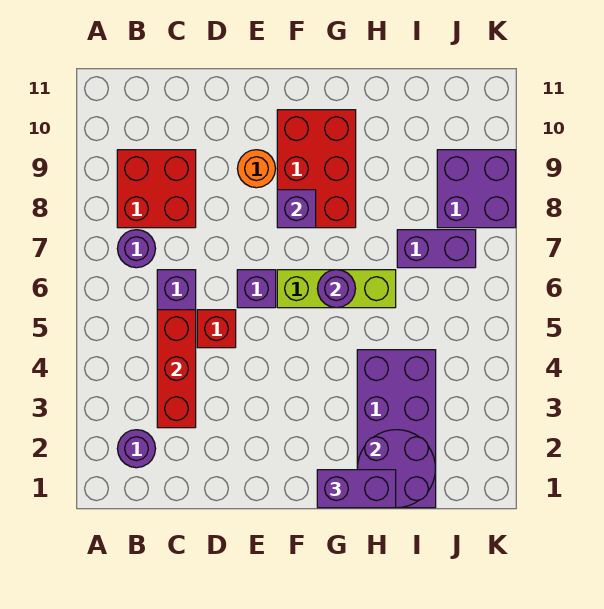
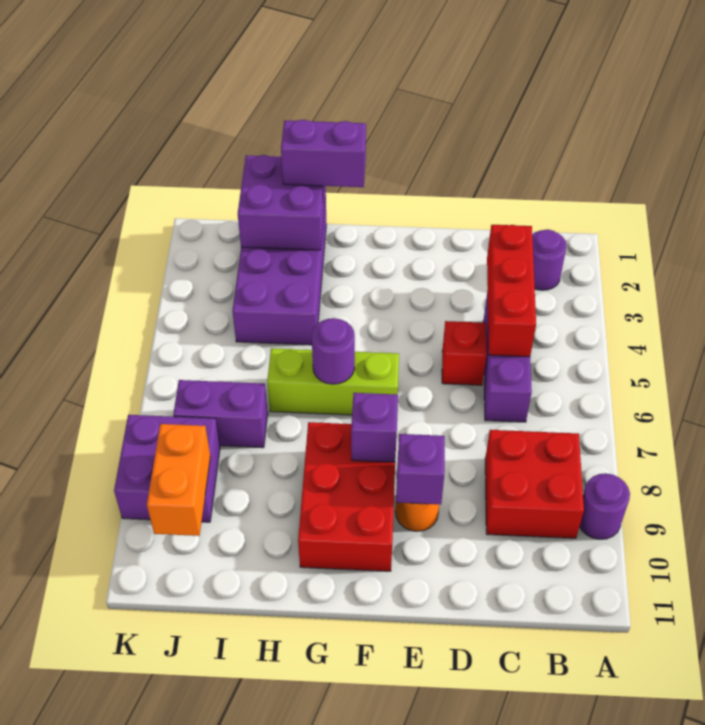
purple round brick B7 level 1 -> purple round brick A9 level 1
purple brick E6 level 1 -> purple brick E9 level 2
purple round brick H1:I2 level 2 -> purple brick H1:I2 level 2
none -> orange brick J9:J10 level 2

